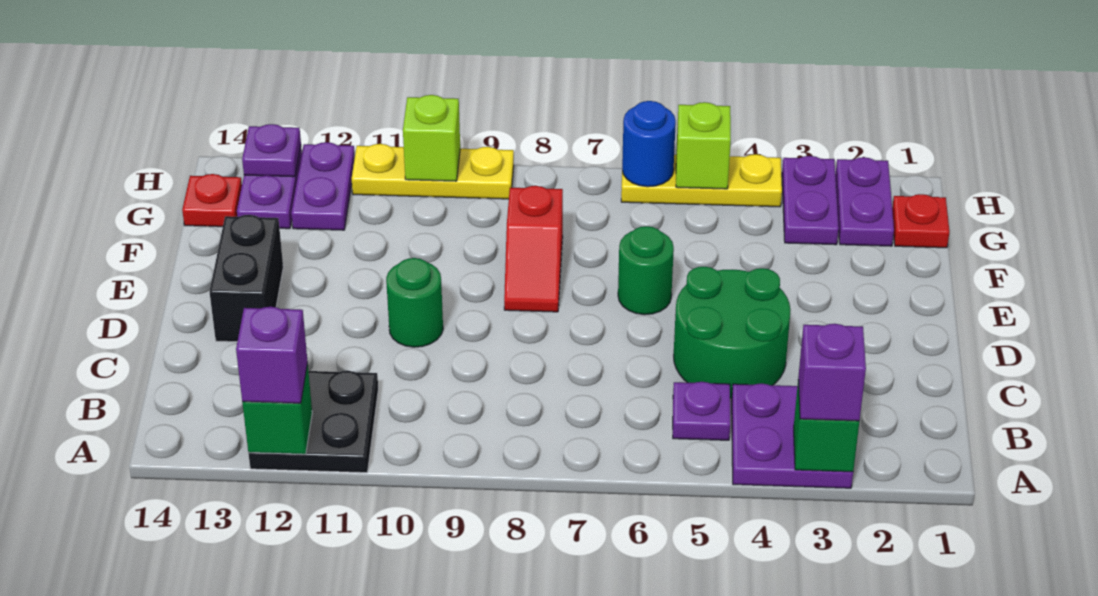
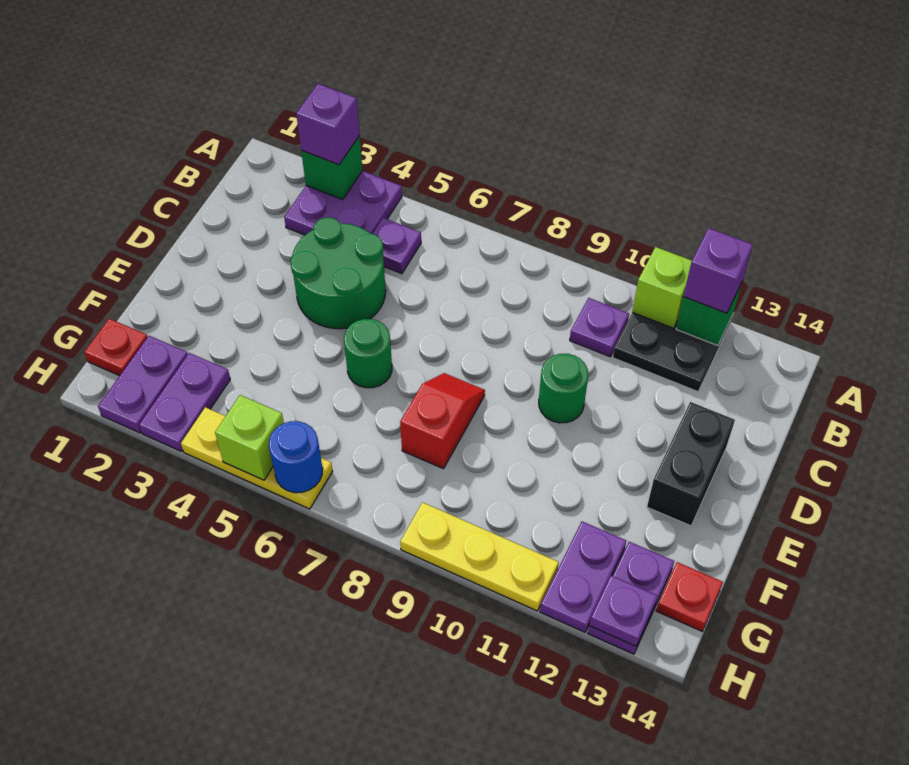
none -> purple plate B10 level 1
lime brick H10 level 2 -> lime brick A11 level 2

